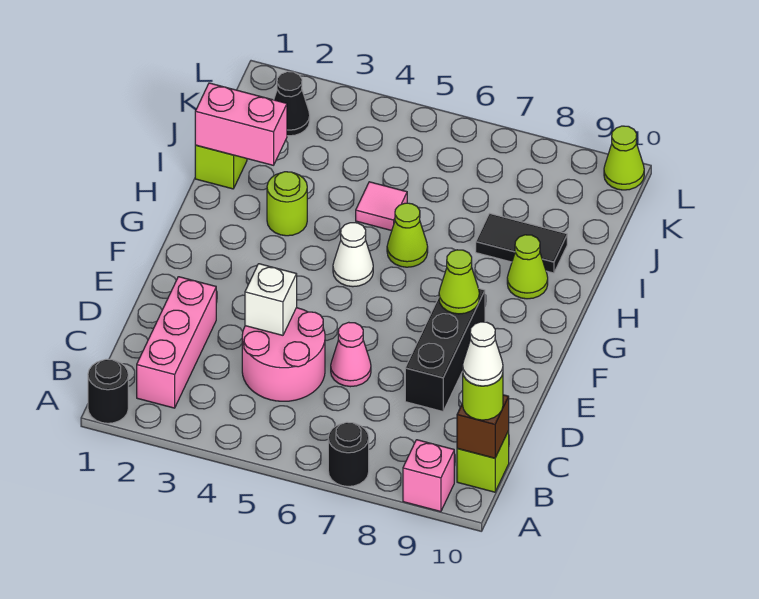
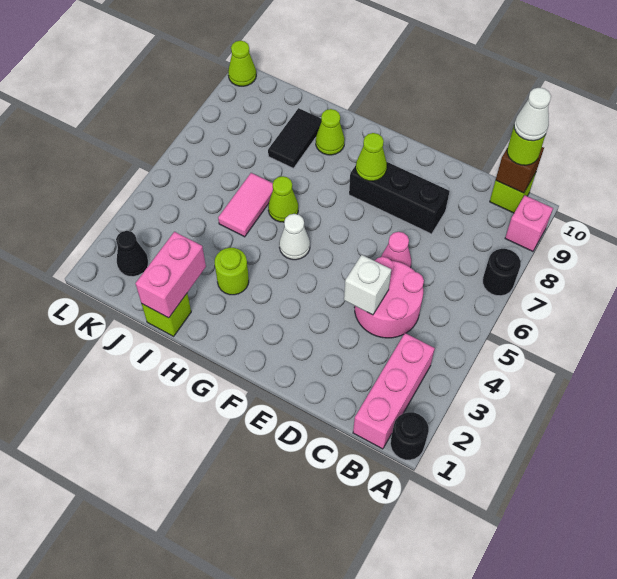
pink brick B2:D2 level 1 -> pink brick B1:B3 level 1
pink tile I5 level 1 -> pink tile I5:I6 level 1

